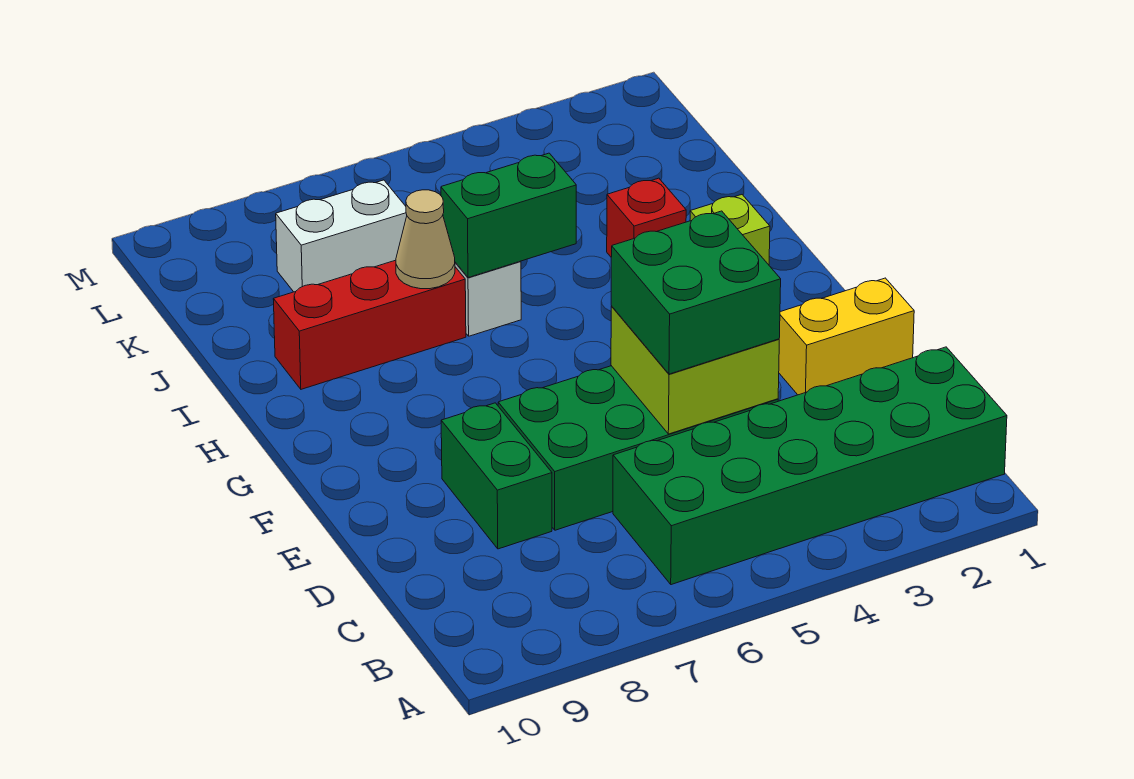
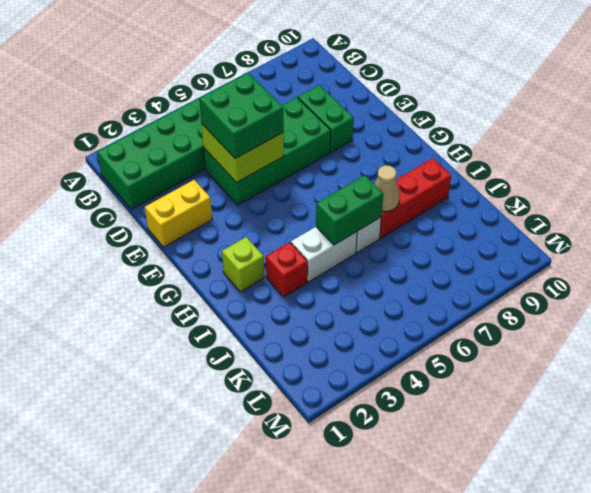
white brick K7:K8 level 1 -> white brick I4:I5 level 1

